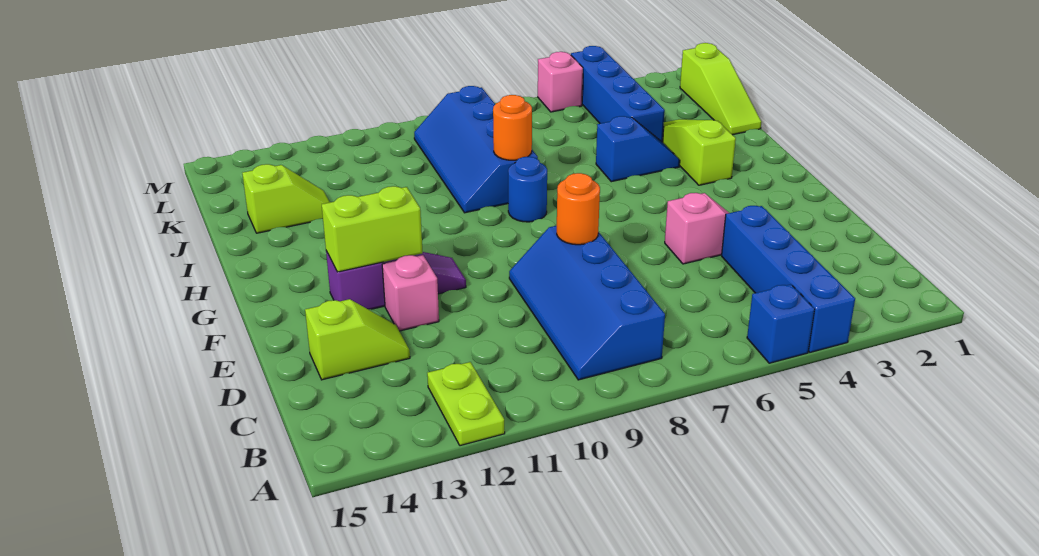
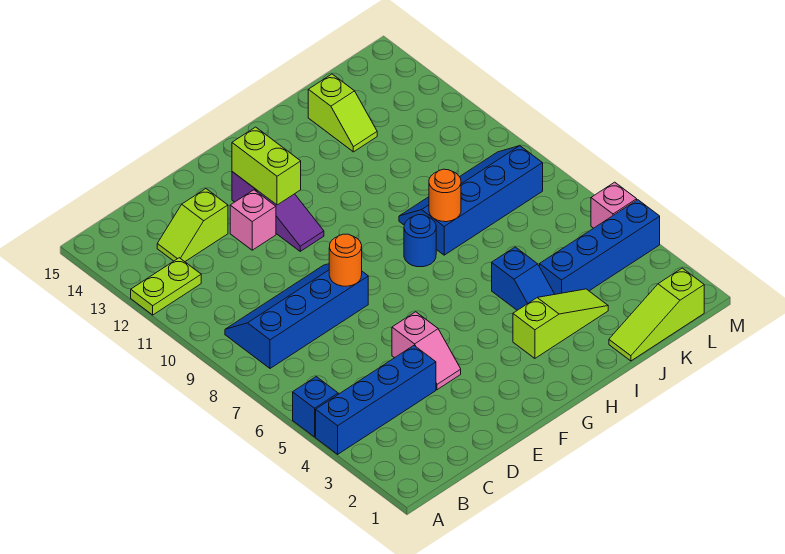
lime slope D13:D14 level 1 top 14 -> lime slope C13:D13 level 1 top D

